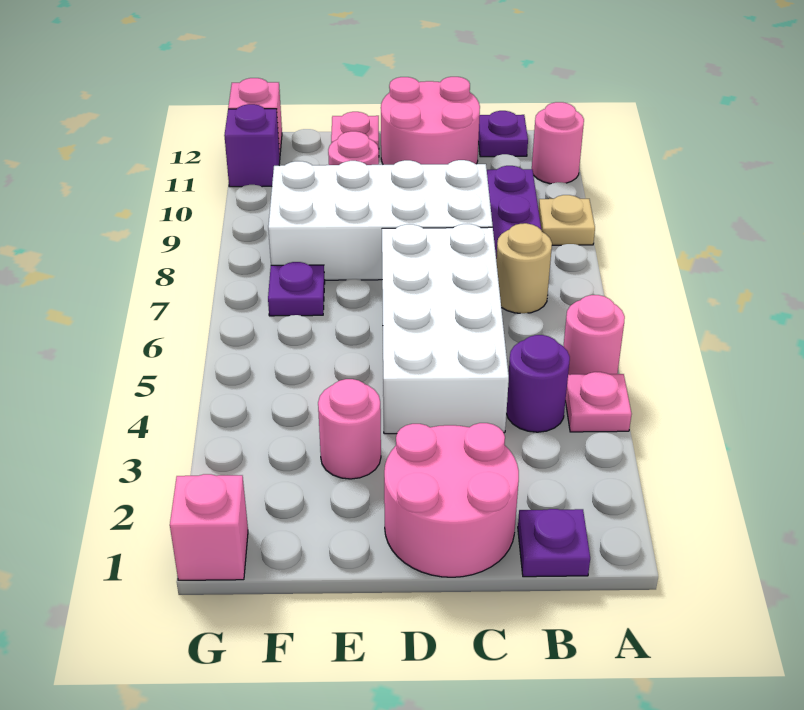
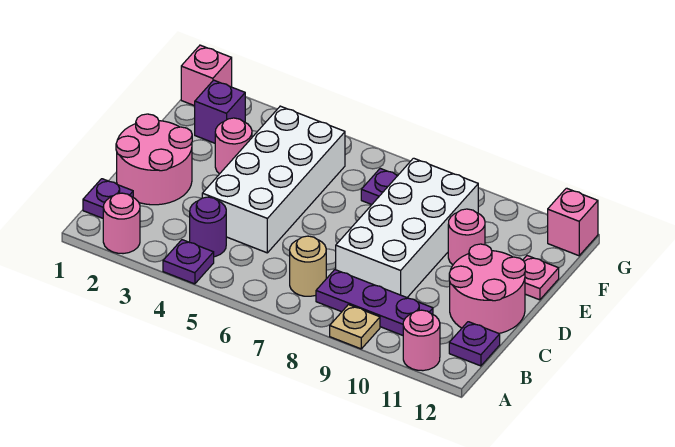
pink plate A4 level 1 -> purple plate A4 level 1
pink round brick A5 level 1 -> pink round brick A2 level 1
white brick C4:D7 level 1 -> white brick C4:F5 level 1
purple brick G11 level 1 -> purple brick F2 level 1

